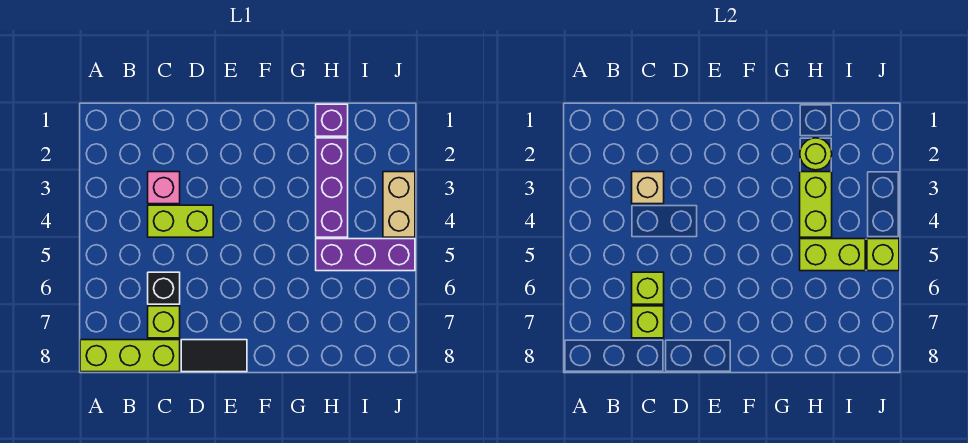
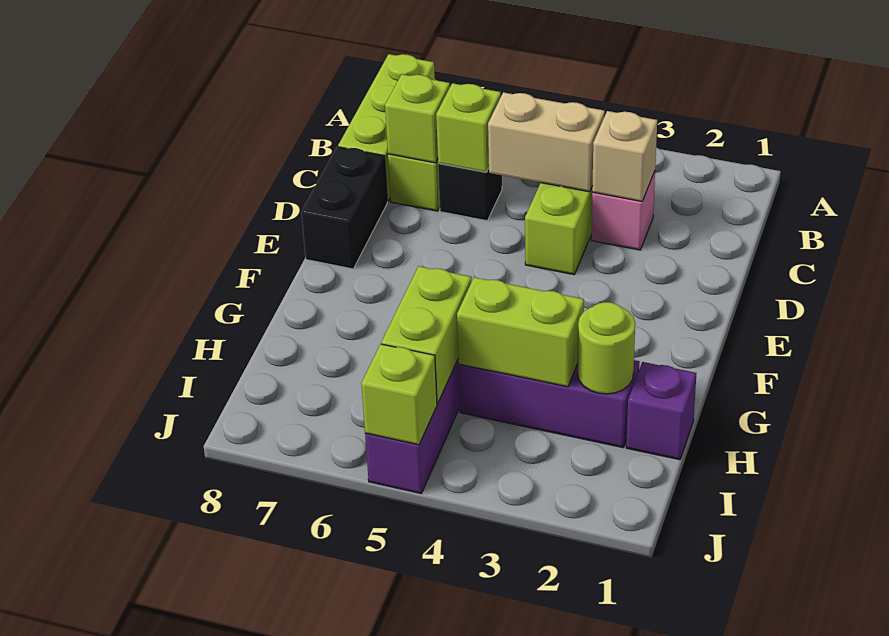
black tile D8:E8 level 1 -> black brick D8:E8 level 1
tan brick J3:J4 level 1 -> tan brick C4:C5 level 2

